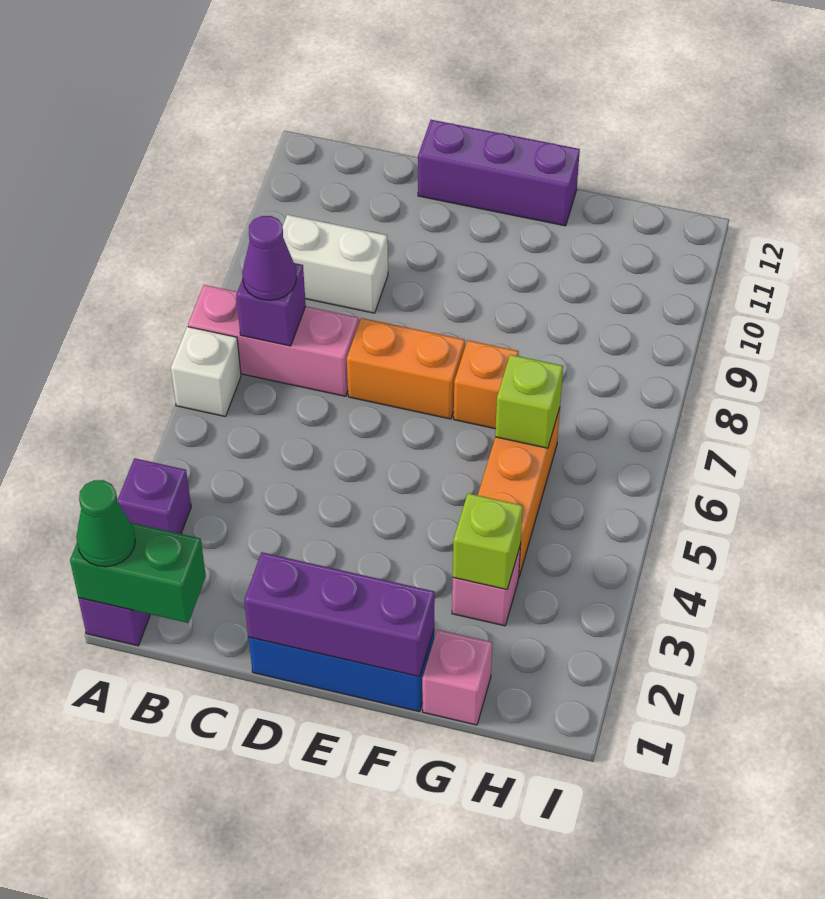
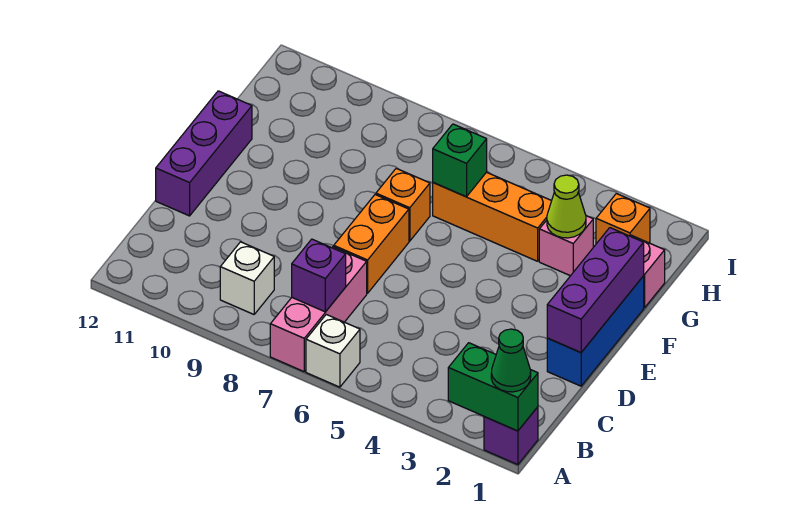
green brick A1:B1 level 2 -> green brick A1:A2 level 2
purple brick A3 level 1 -> none
purple cone B7 level 3 -> none
white brick B9:C9 level 1 -> white brick B9 level 1
lime brick G3 level 2 -> lime cone G3 level 2
lime brick G6 level 2 -> green brick G6 level 2
none -> orange brick H2 level 1

